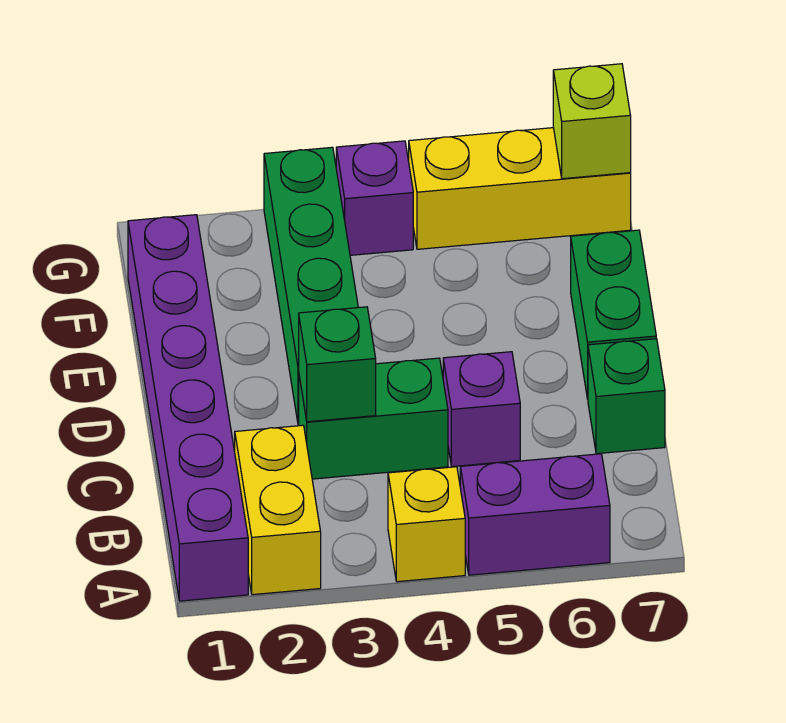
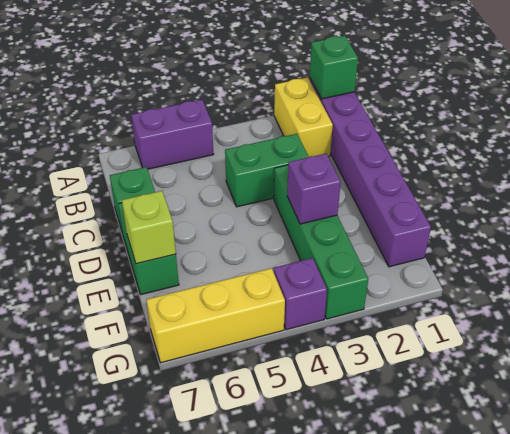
yellow brick A4 level 1 -> none
green brick C3 level 2 -> green brick A1 level 2
purple brick C5 level 1 -> purple brick E3 level 2
lime brick G7 level 2 -> lime brick E7 level 2

